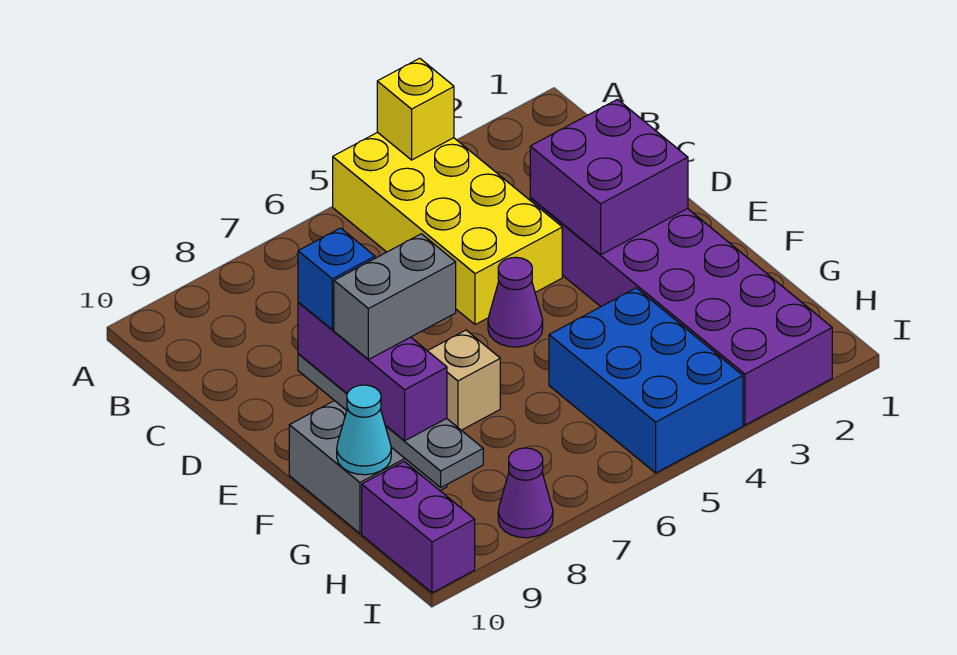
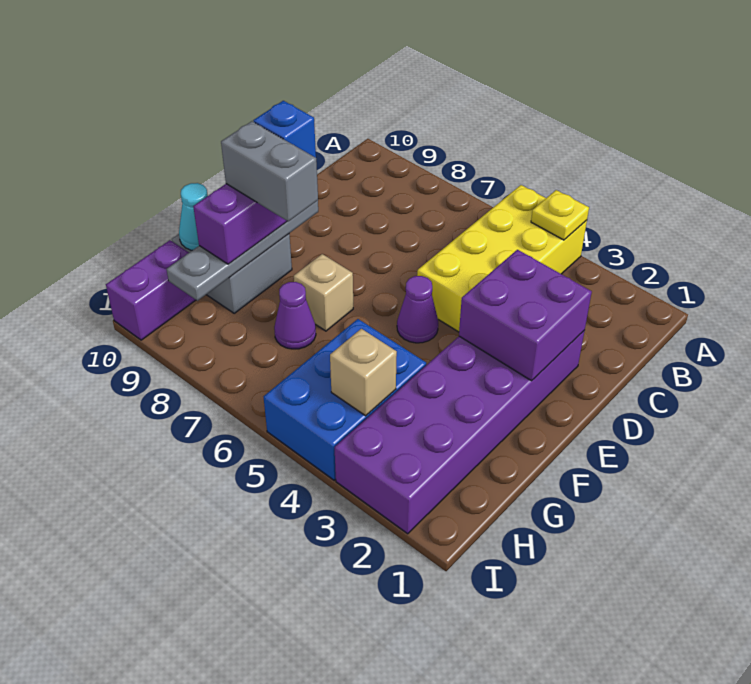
yellow brick A4 level 2 -> yellow plate A4 level 2
none -> tan brick H4 level 2
purple cone I8 level 1 -> purple cone G7 level 1

